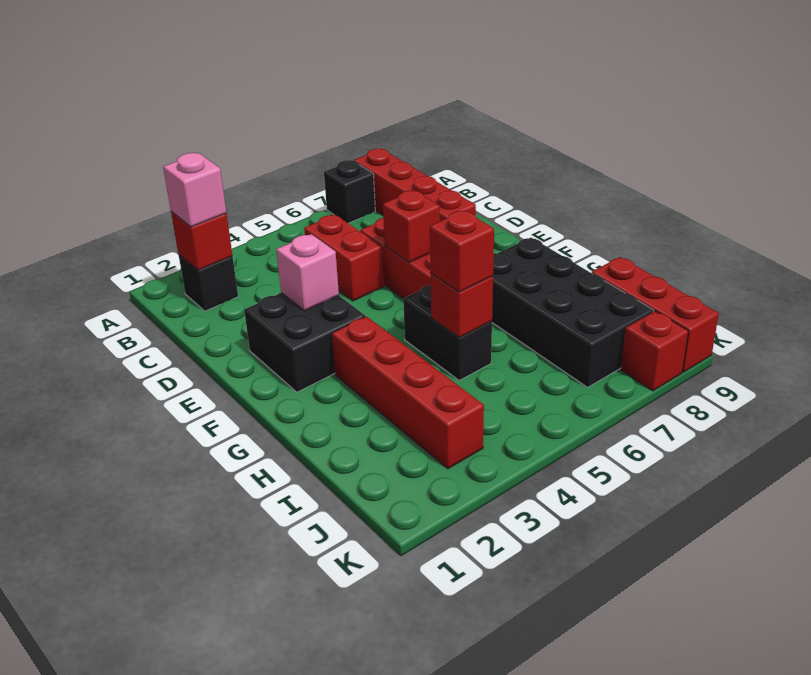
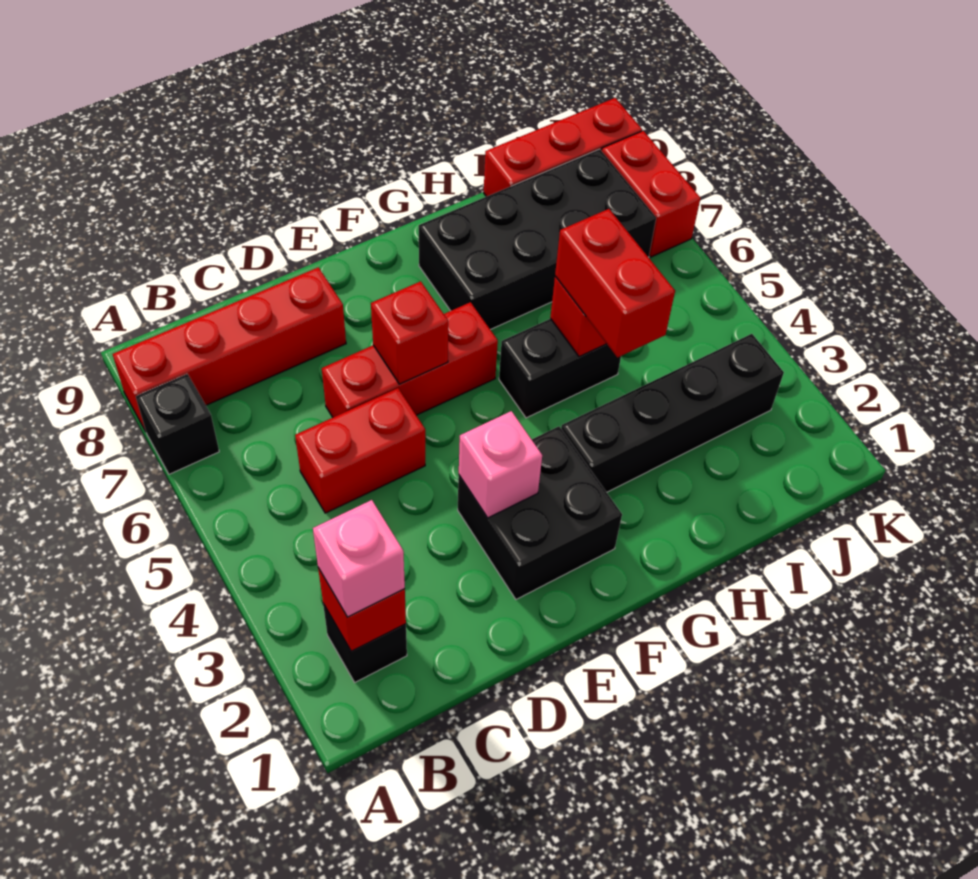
red brick G3:J3 level 1 -> black brick G3:J3 level 1
red brick H5 level 3 -> red brick H4:H5 level 3
red brick K8 level 1 -> red brick K7:K8 level 1

